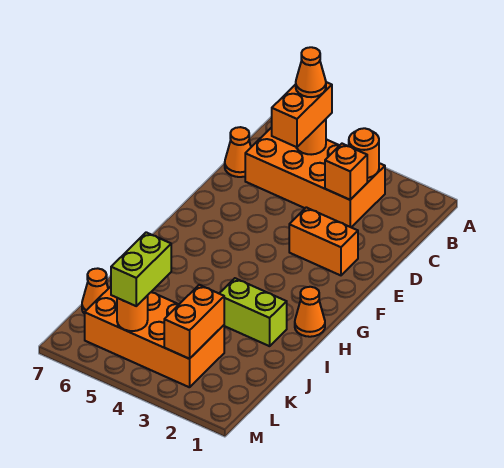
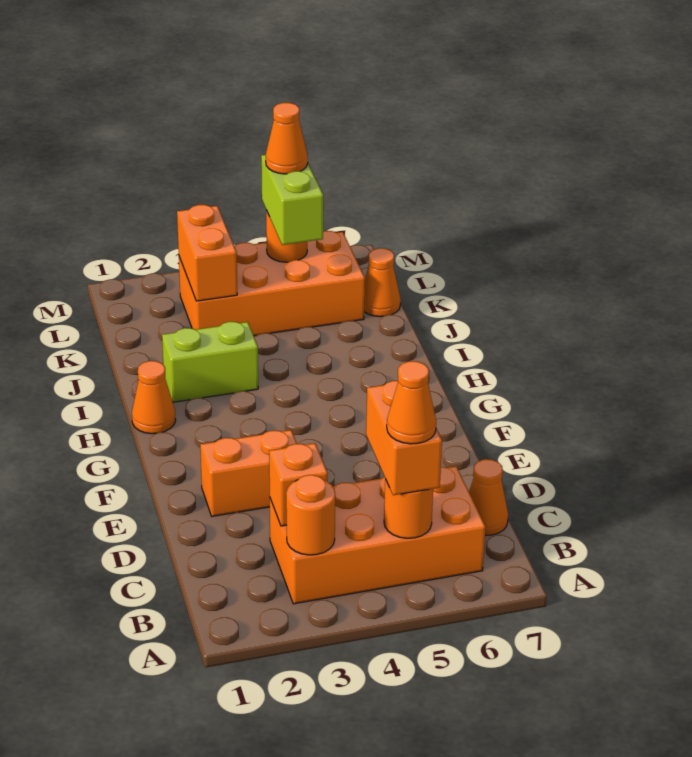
none -> orange cone L5 level 4

